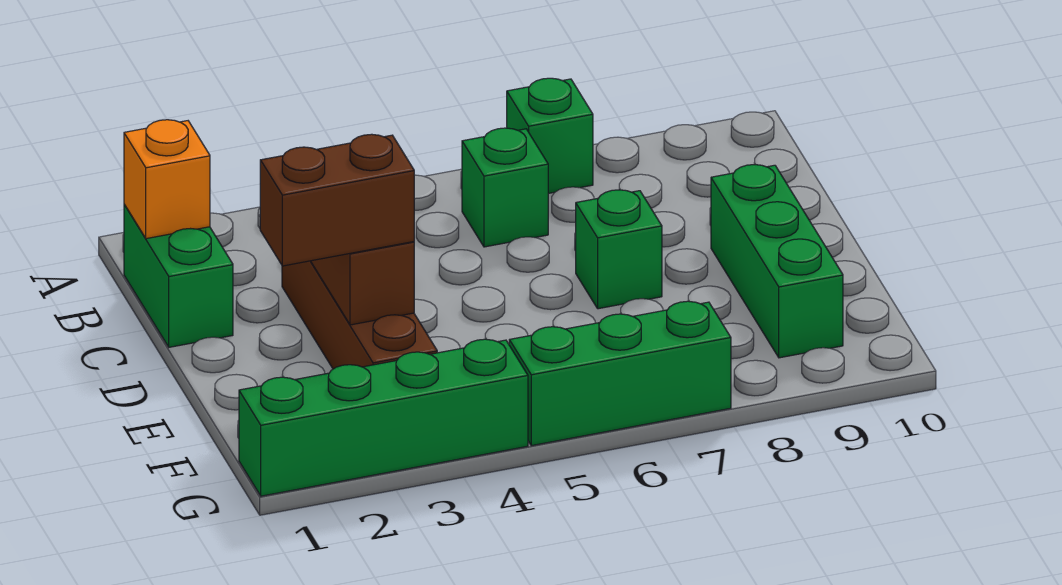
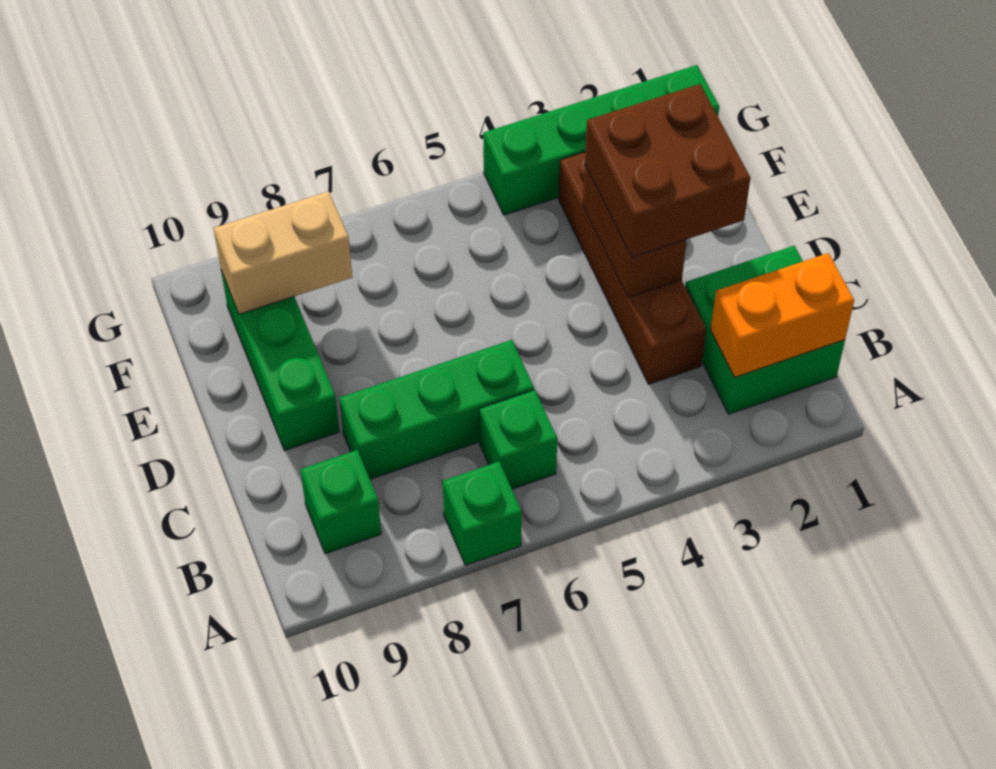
green brick B1:C1 level 1 -> green brick B1:C2 level 1
orange brick B1 level 2 -> orange brick B1:B2 level 2
green brick D7 level 1 -> green brick B9 level 1
brown brick E2:E3 level 3 -> brown brick D2:E3 level 3
none -> tan brick F8:F9 level 2
green brick G5:G7 level 1 -> green brick C6:C8 level 1

